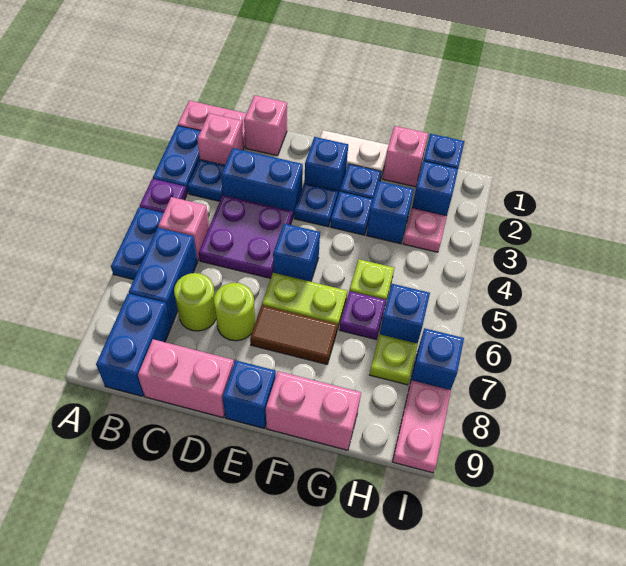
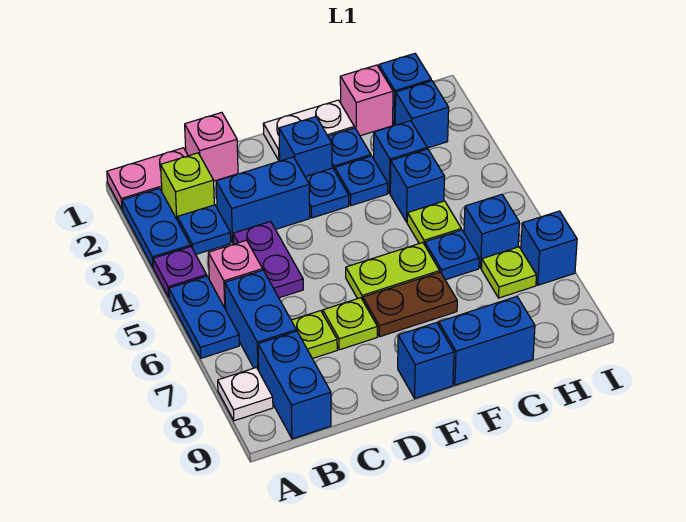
none -> white plate A8 level 1
pink brick B2 level 1 -> lime brick B2 level 1
purple plate C4:D5 level 1 -> purple plate C4:C5 level 1
lime round brick C7 level 1 -> lime plate C7 level 1
pink brick C9:D9 level 1 -> none
lime round brick D7 level 1 -> lime plate D7 level 1
blue brick E5 level 1 -> blue brick G4 level 1
brown tile E7:F7 level 1 -> brown plate E7:F7 level 1
pink brick F9:G9 level 1 -> blue brick F9:G9 level 1
purple plate G6 level 1 -> blue plate G6 level 1
pink plate H3 level 1 -> none
pink plate I8:I9 level 1 -> none

